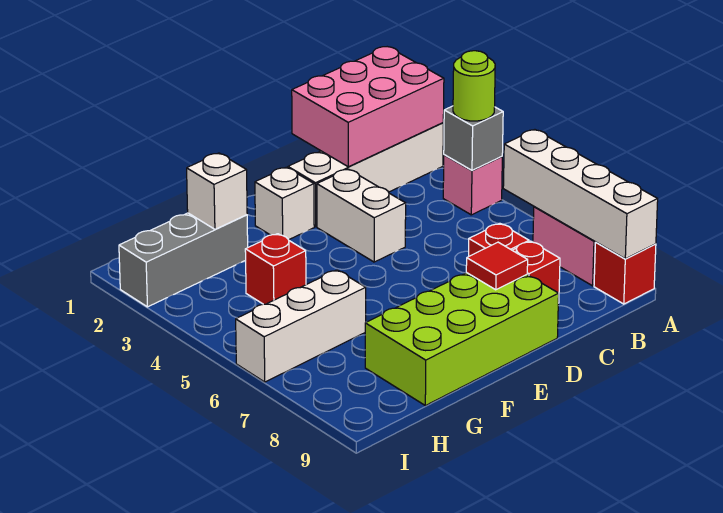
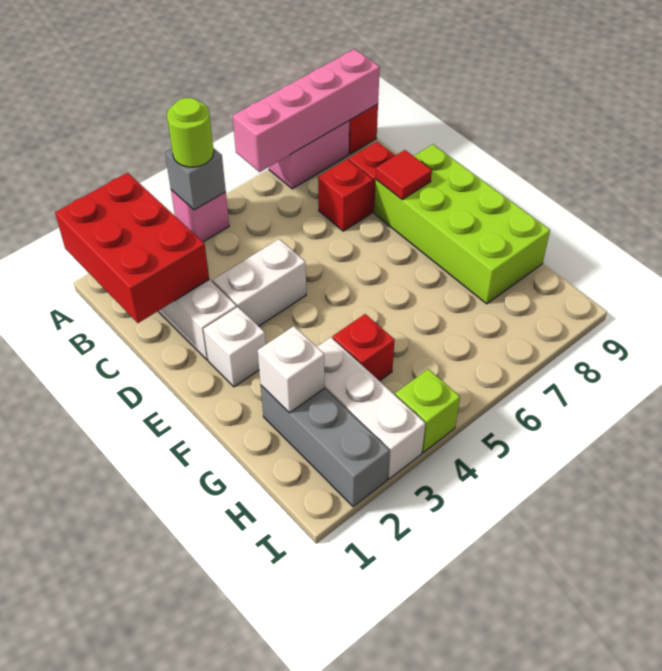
pink brick A1:C2 level 2 -> red brick A1:C2 level 2
white brick A6:A9 level 2 -> pink brick A6:A9 level 2
white brick G6:I6 level 1 -> white brick G3:I3 level 1
none -> lime brick I4 level 1

